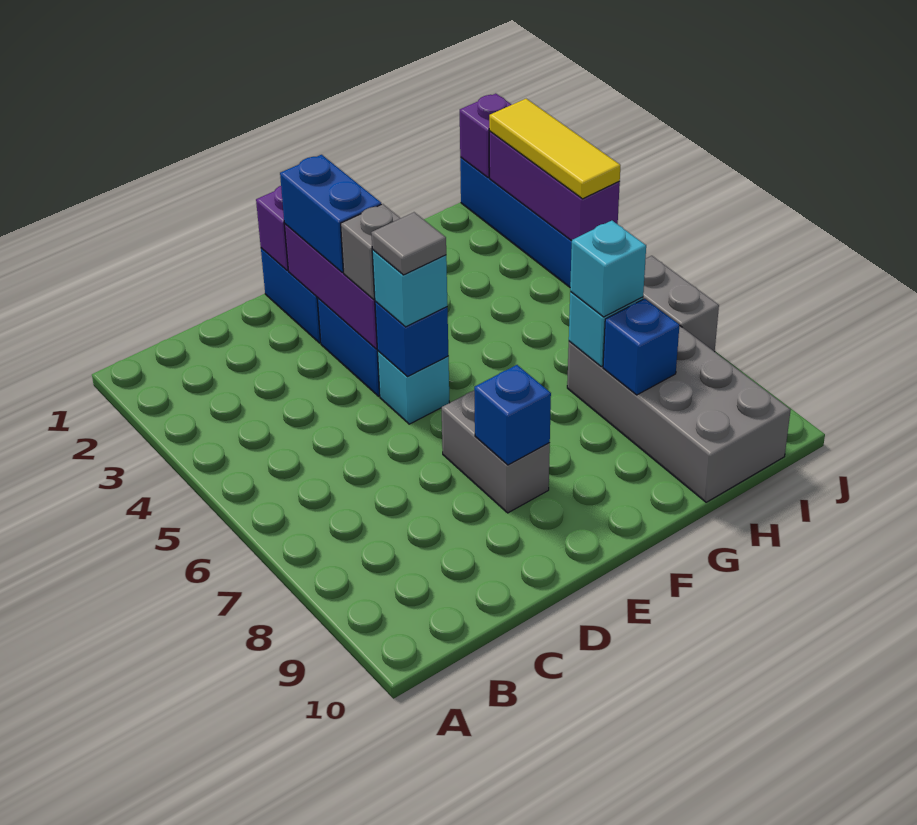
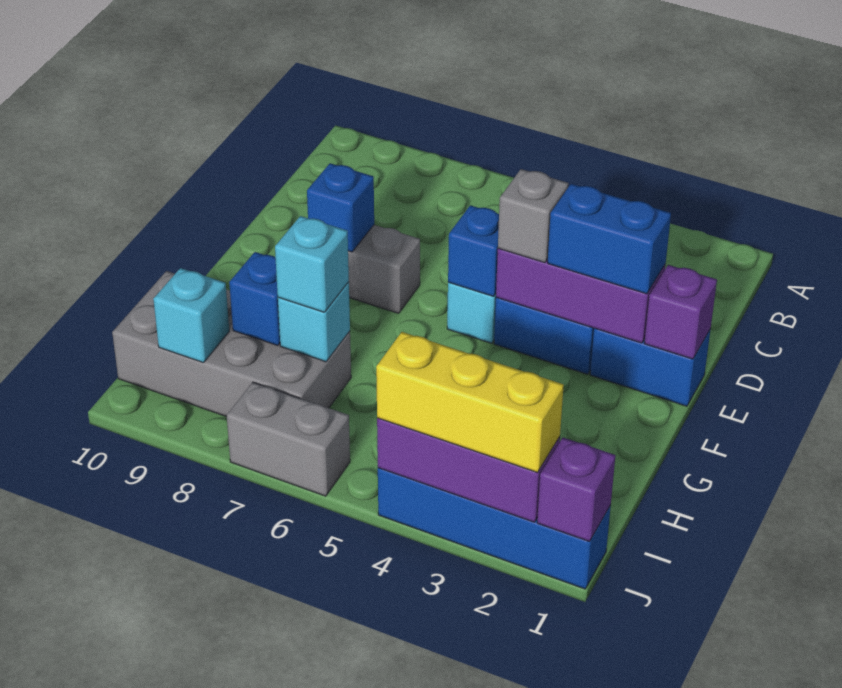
cyan brick E5 level 3 -> cyan brick I9 level 2
grey tile E5 level 4 -> none
yellow tile J2:J4 level 3 -> yellow brick J2:J4 level 3

